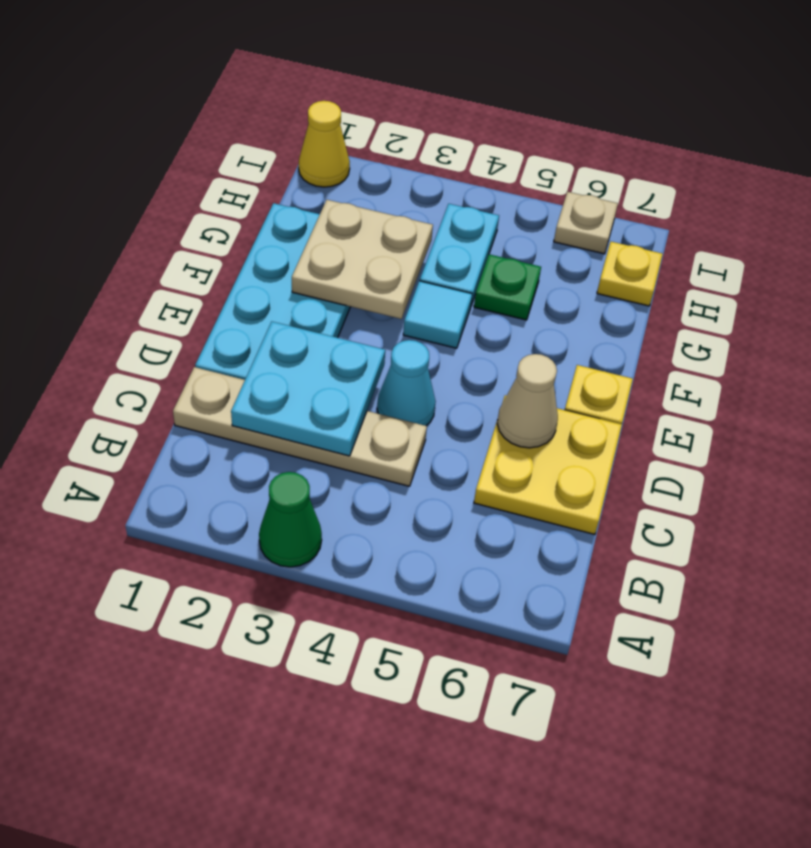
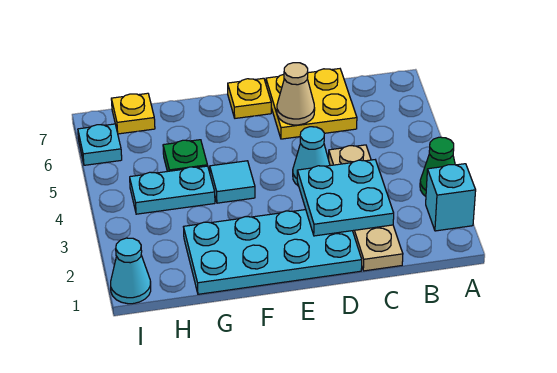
none -> cyan brick A2 level 1
tan plate F2:G3 level 2 -> none
yellow cone I1 level 1 -> cyan cone I1 level 1
tan plate I6 level 1 -> cyan plate I6 level 1

